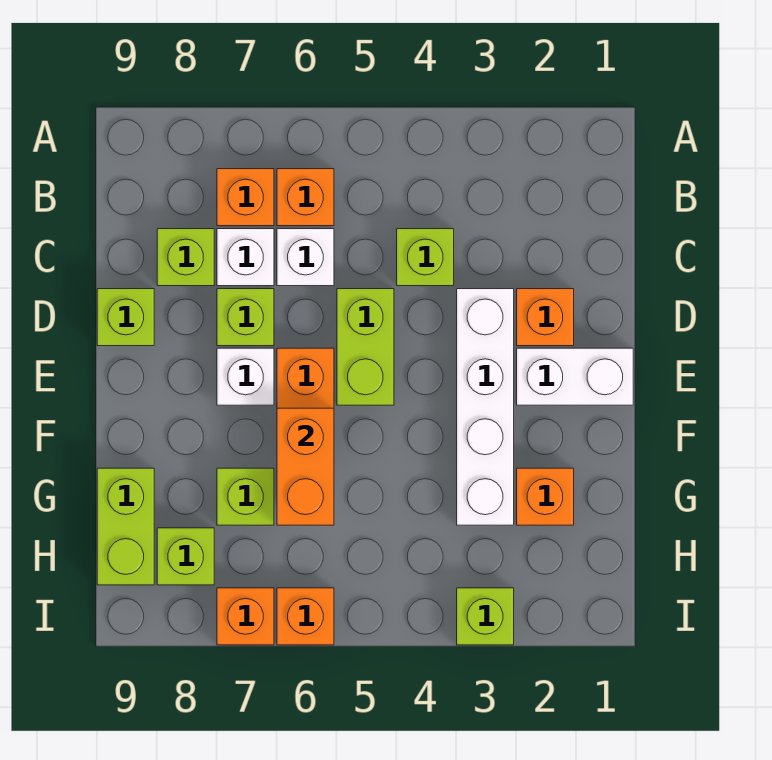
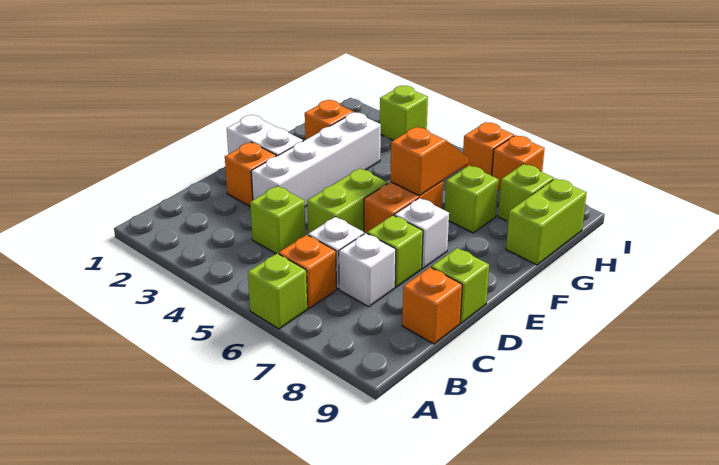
orange brick B7 level 1 -> orange brick C9 level 1
lime brick C8 level 1 -> lime brick A6 level 1
orange brick F6:G6 level 2 -> orange slope F6:G6 level 2 top F

